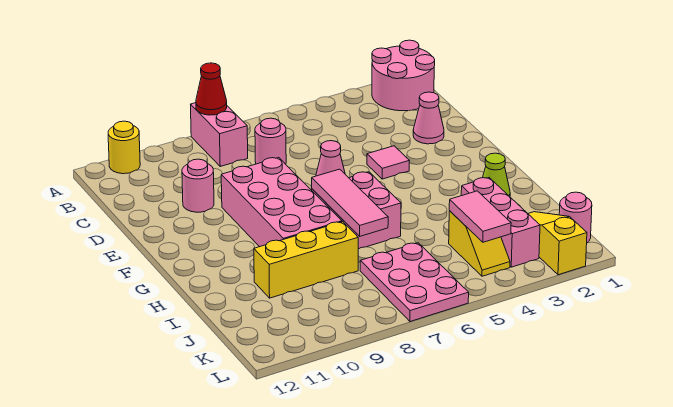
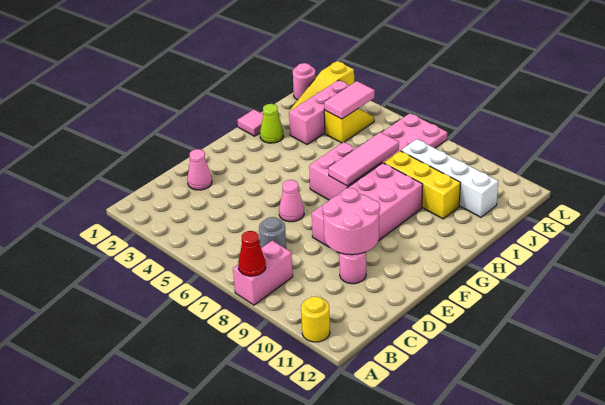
pink round brick A1:B2 level 1 -> pink round brick D9:E10 level 2
pink round brick C7 level 1 -> grey round brick C7 level 1
pink tile E4 level 1 -> pink tile H1 level 1
none -> white brick J8:J11 level 1

